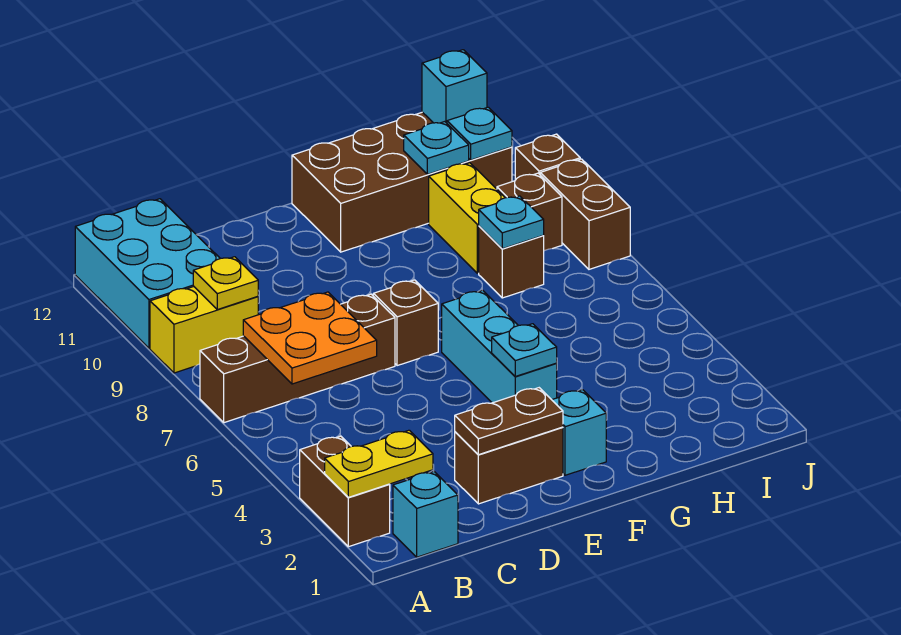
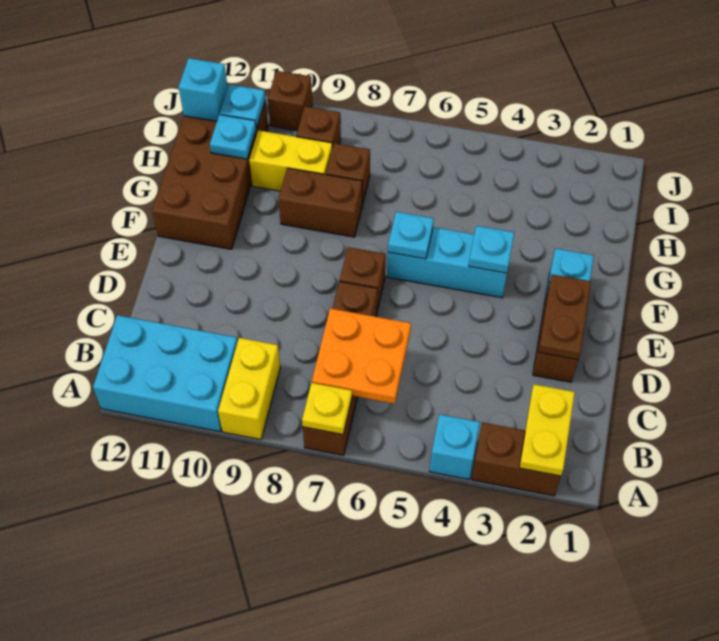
cyan brick B1 level 1 -> cyan brick A4 level 1
yellow plate B9 level 2 -> yellow plate A7 level 2
cyan plate H8 level 2 -> cyan plate F6 level 2
brown brick J8:J9 level 1 -> brown brick G8:G9 level 1

